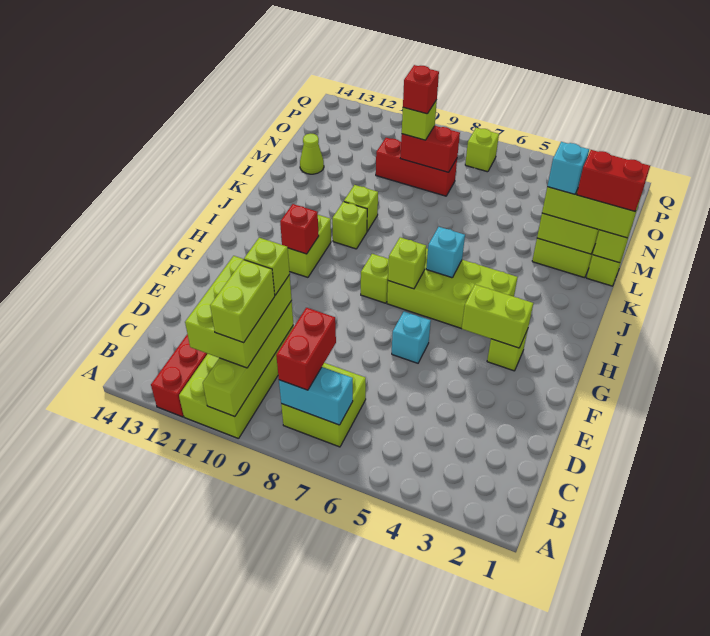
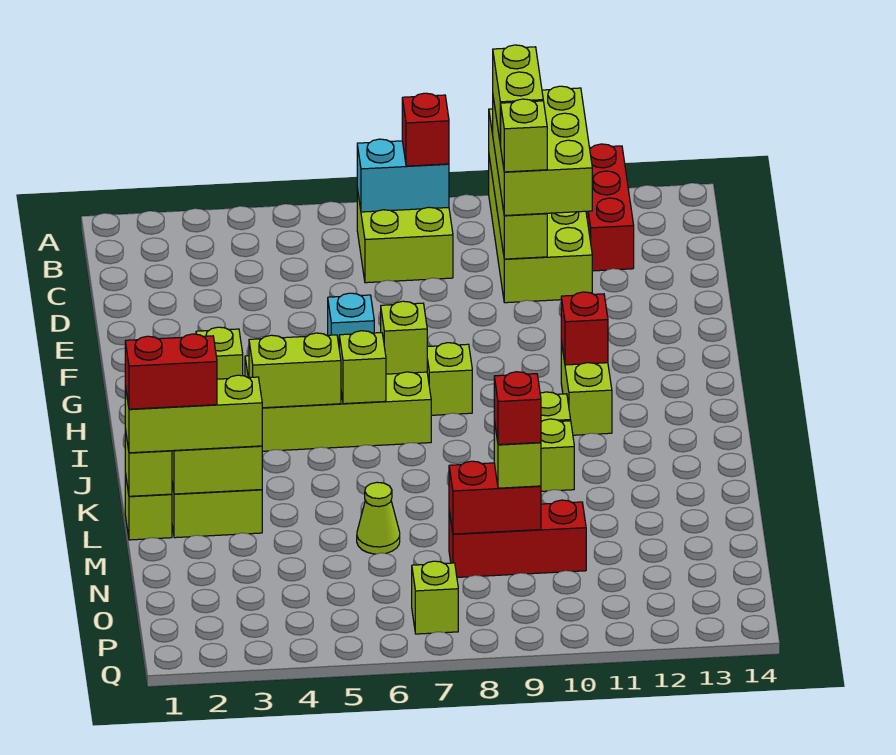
red brick B8:C8 level 3 -> red brick B8 level 3
lime brick G3:G4 level 2 -> lime brick I4:I5 level 2
cyan brick I6 level 2 -> lime brick I6 level 2
cyan brick L3 level 4 -> none
lime cone M13 level 1 -> lime cone M6 level 1

